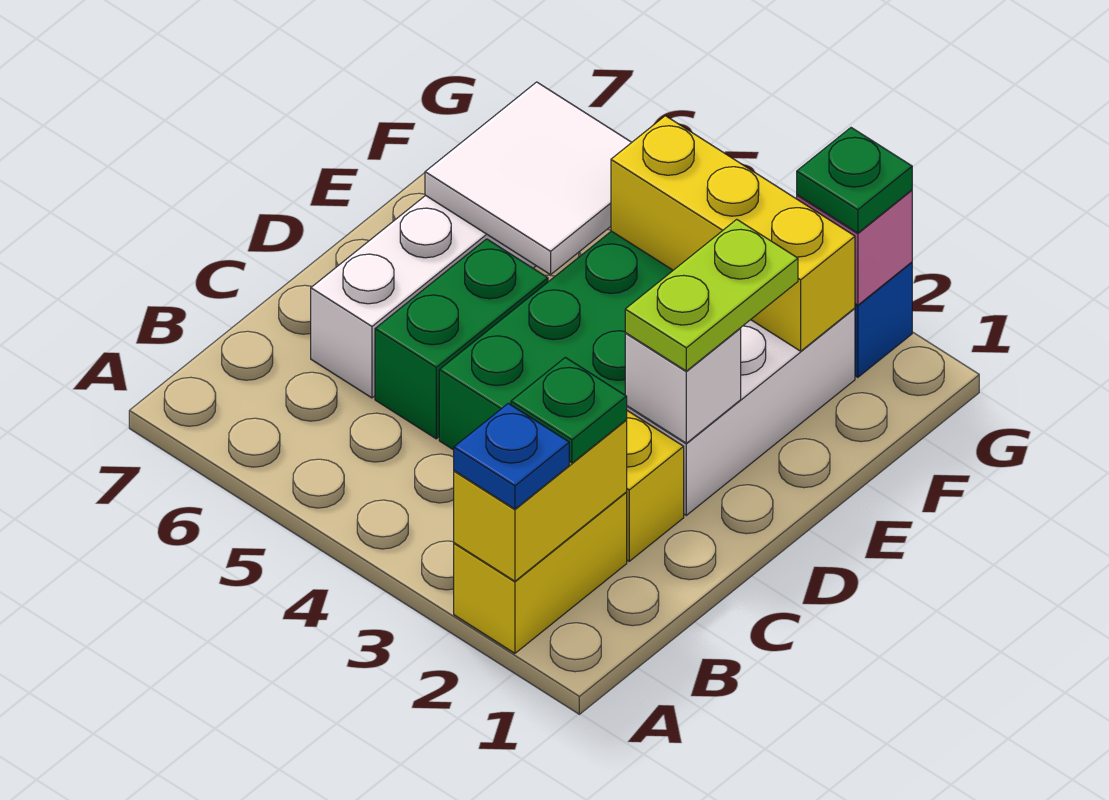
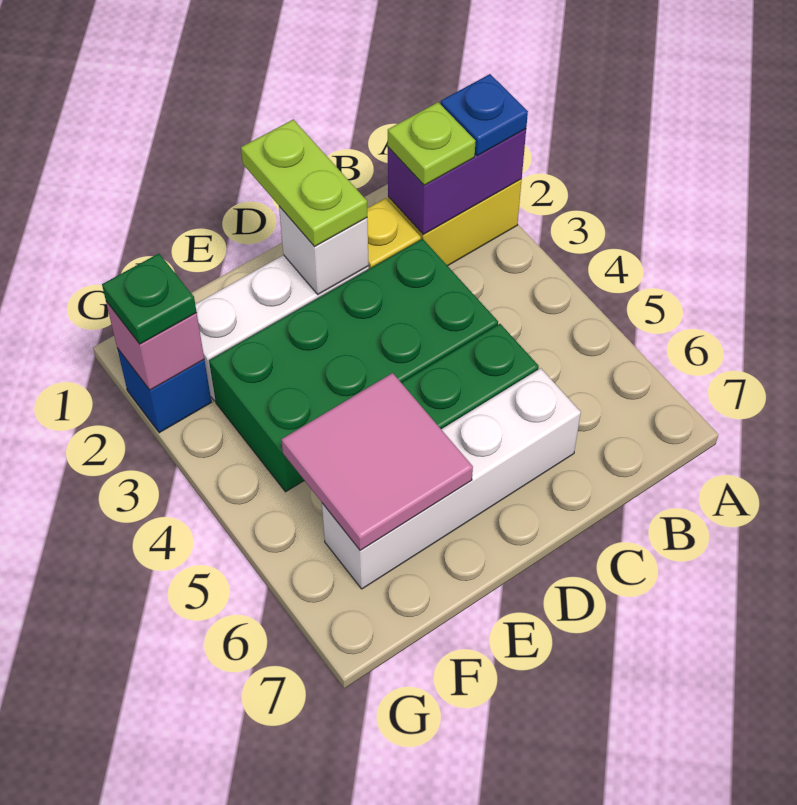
yellow brick A2:B2 level 2 -> purple brick A2:B2 level 2
green plate B2 level 3 -> lime plate B2 level 3
lime plate D2:E2 level 3 -> lime plate D1:D2 level 3
white tile E5:F6 level 2 -> pink tile E5:F6 level 2
yellow brick F2:F4 level 2 -> none

